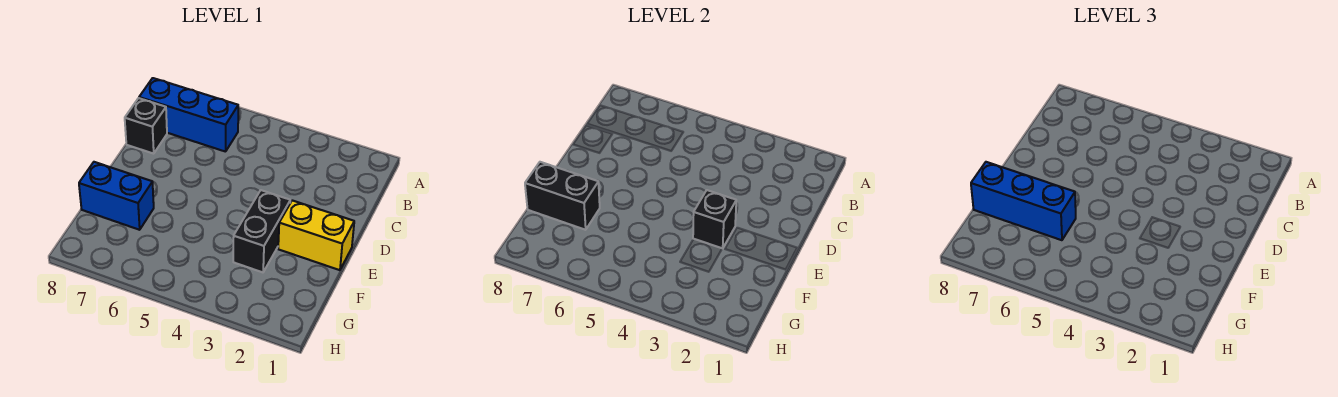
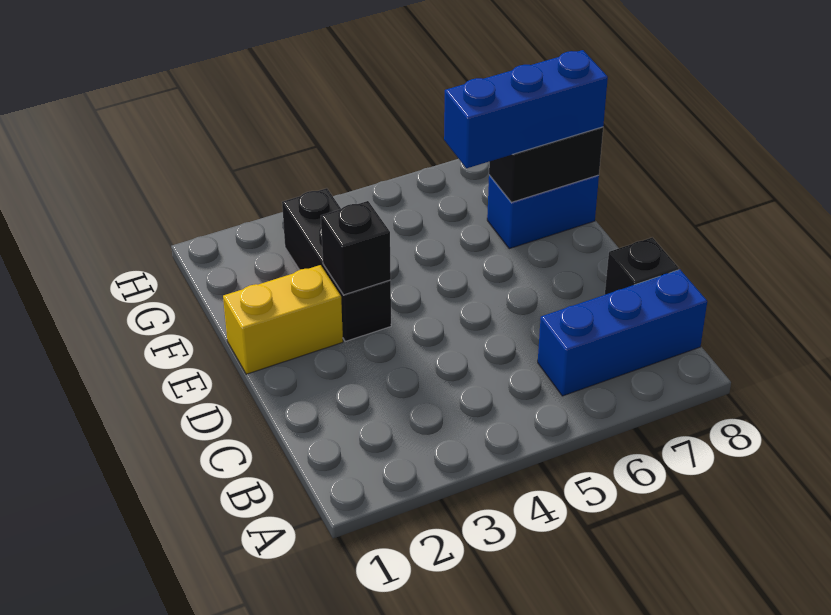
black brick E3:F3 level 1 -> black brick E3:G3 level 1

